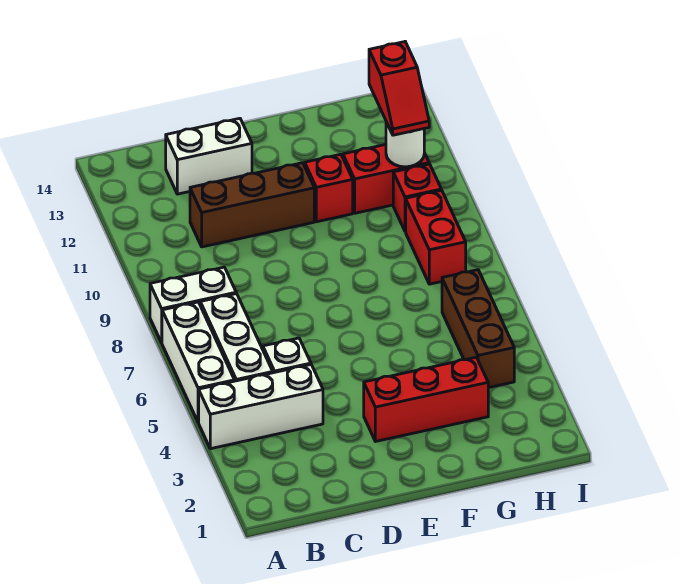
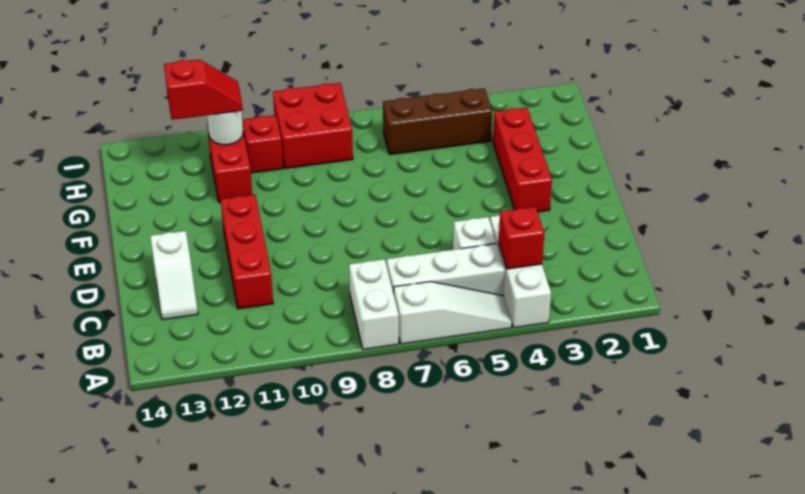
white brick A5:A7 level 1 -> white slope A5:A7 level 1 top 7
brown brick C11:E11 level 1 -> red brick C11:E11 level 1
white brick C13:D13 level 1 -> white slope C13:D13 level 1 top D
red brick F11 level 1 -> red brick B4 level 2
red brick H8:H9 level 1 -> red brick H8:I9 level 1

